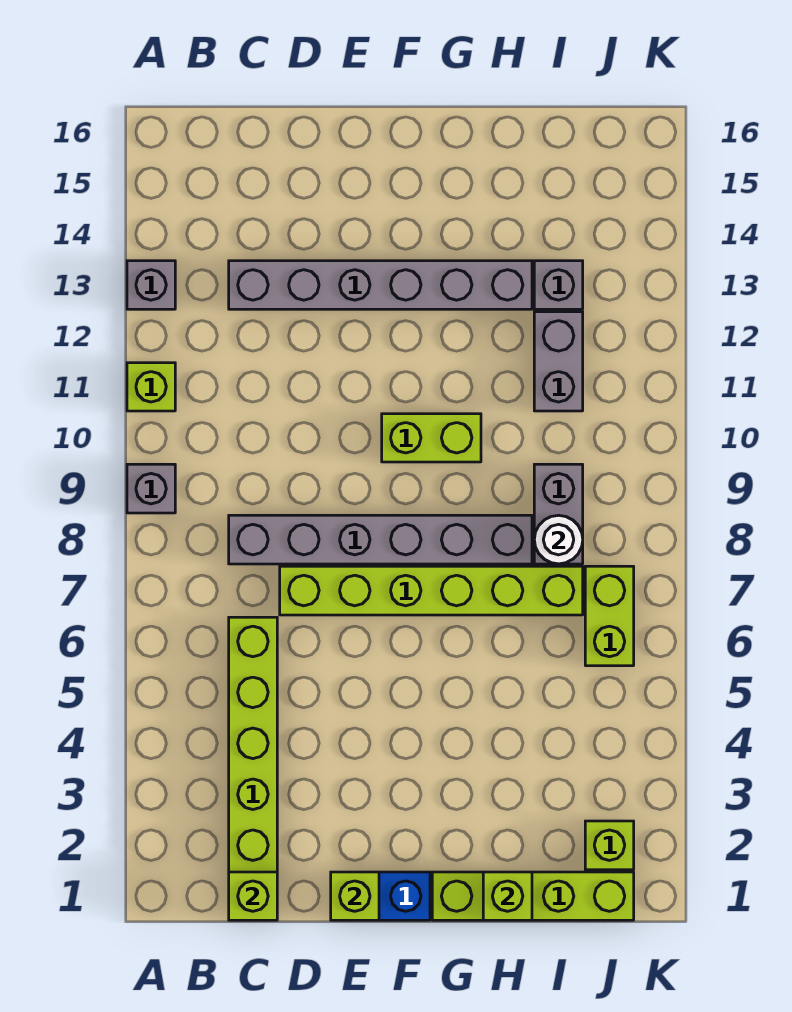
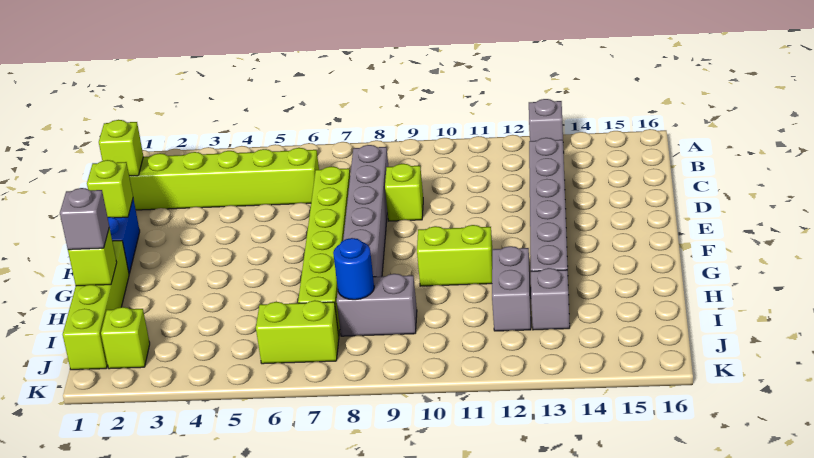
grey brick A9 level 1 -> grey brick H1 level 3
lime brick A11 level 1 -> lime brick D9 level 1
lime brick F10:G10 level 1 -> lime brick G10:G11 level 1
white round brick I8 level 2 -> blue round brick I8 level 2
grey brick I11:I12 level 1 -> grey brick H12:I12 level 1

